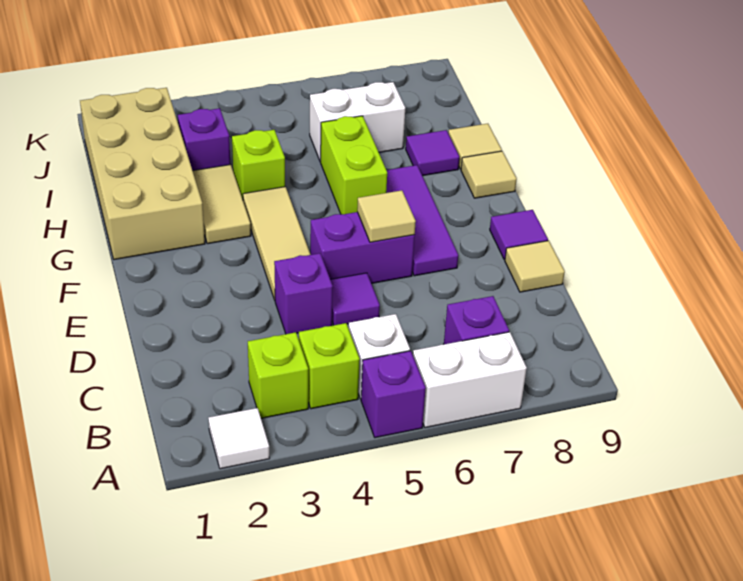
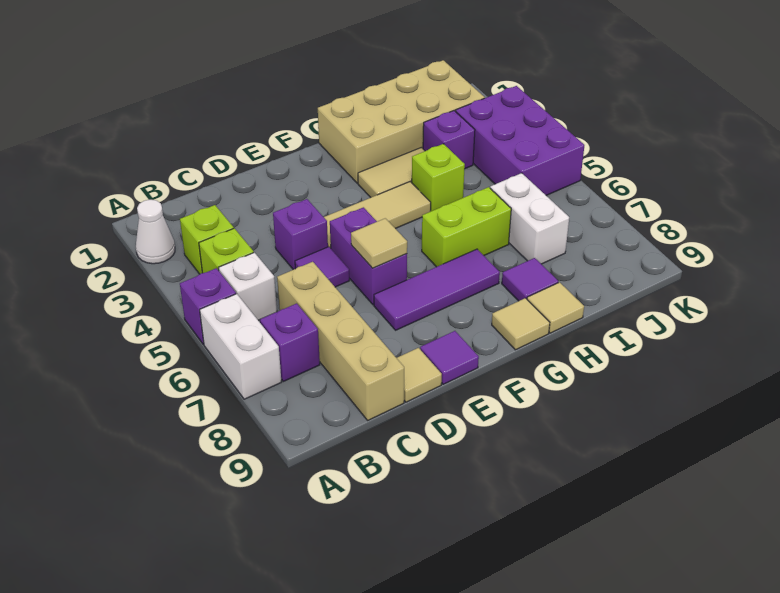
white tile A2 level 1 -> white cone A2 level 1
none -> tan brick C6:C9 level 1
none -> purple brick J3:K5 level 1

